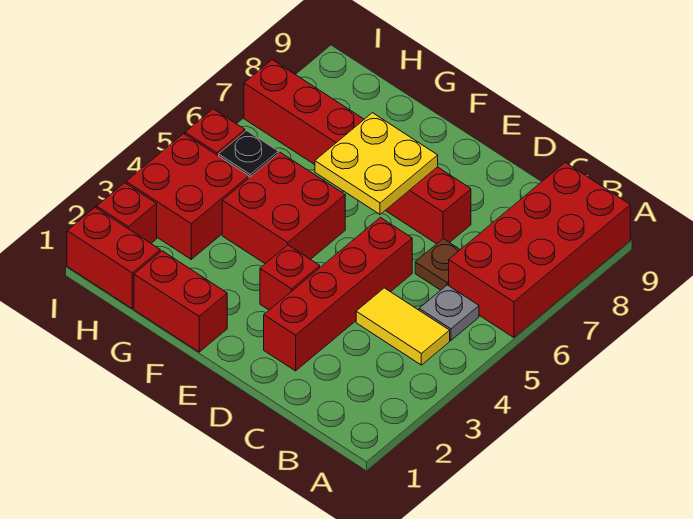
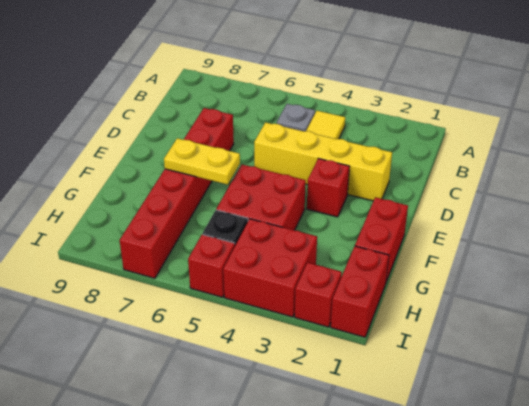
red brick A6:B9 level 1 -> none
brown plate C6 level 1 -> none
red brick D2:D5 level 1 -> yellow brick D2:D5 level 1
yellow plate E6:F7 level 2 -> yellow plate F6:F7 level 2

